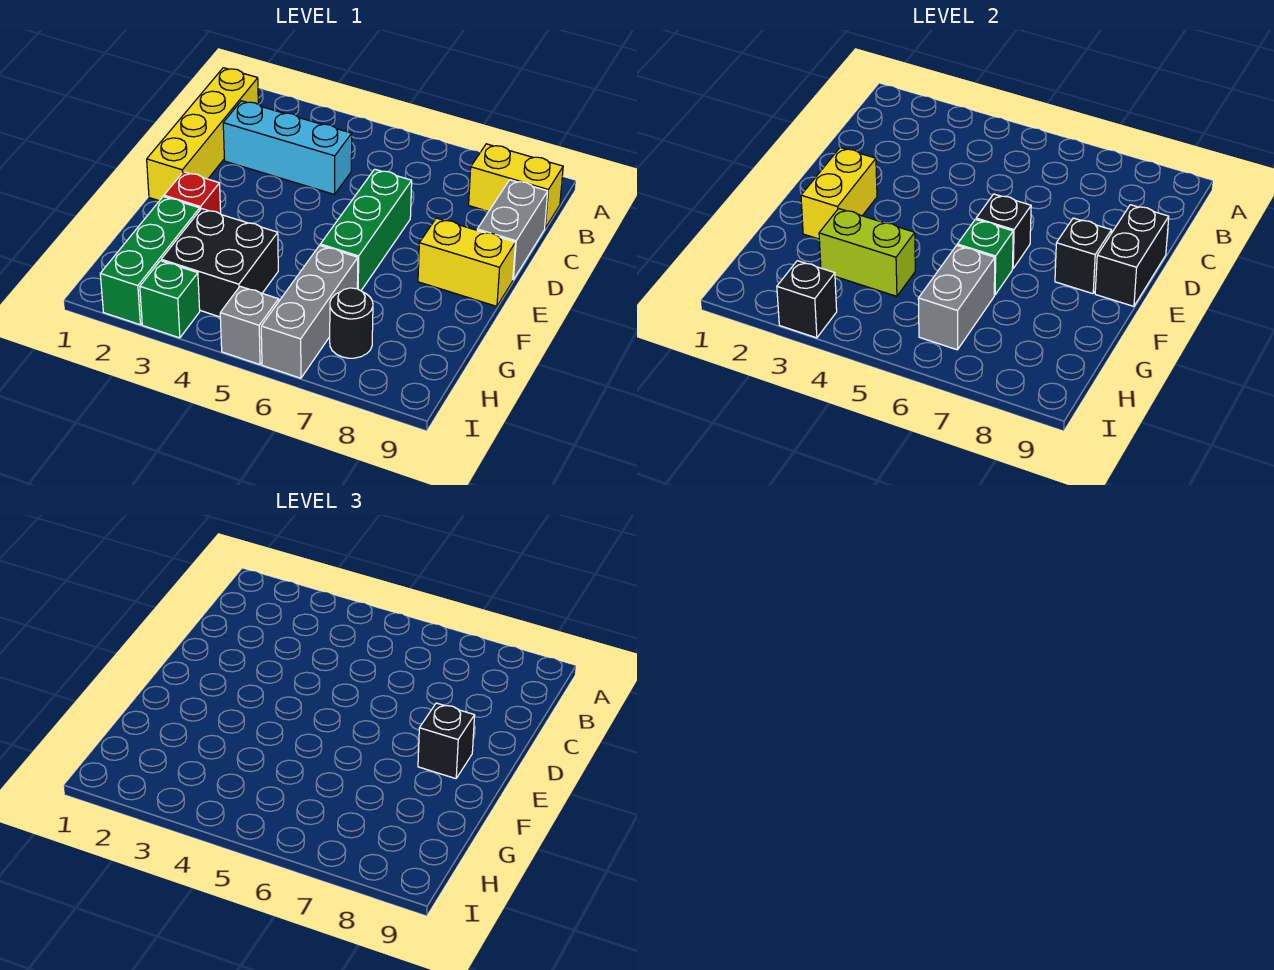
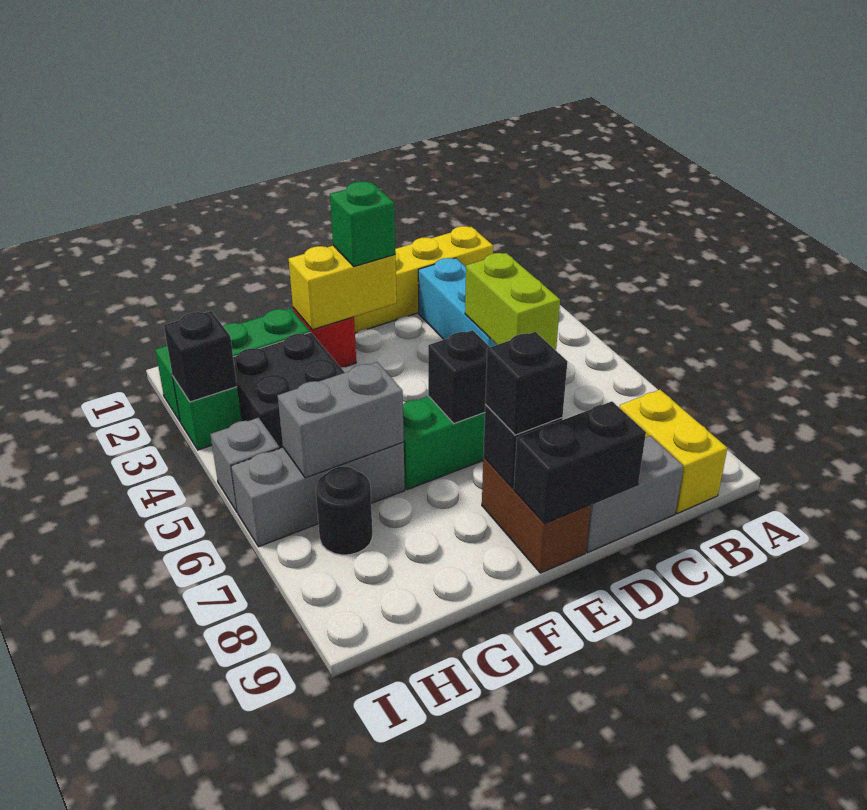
yellow brick E8:E9 level 1 -> brown brick E8:E9 level 1
green brick F6 level 2 -> green brick E2 level 3
lime brick G3:G4 level 2 -> lime brick C4:C5 level 2

